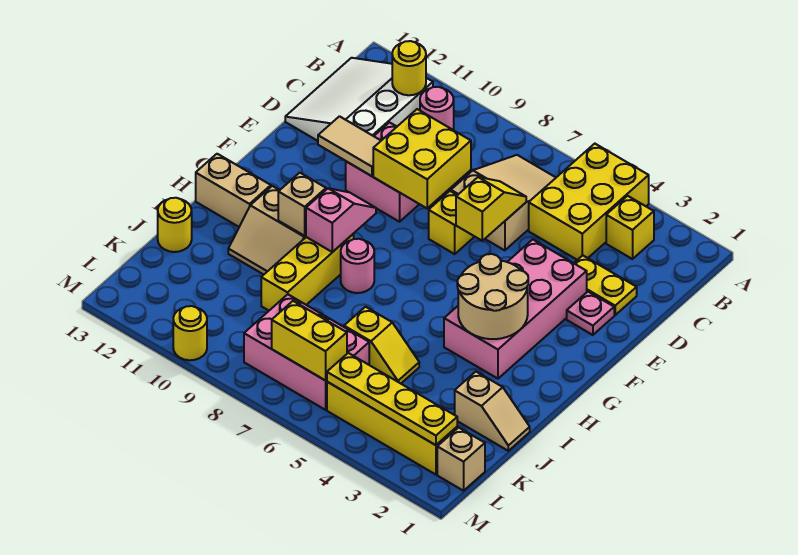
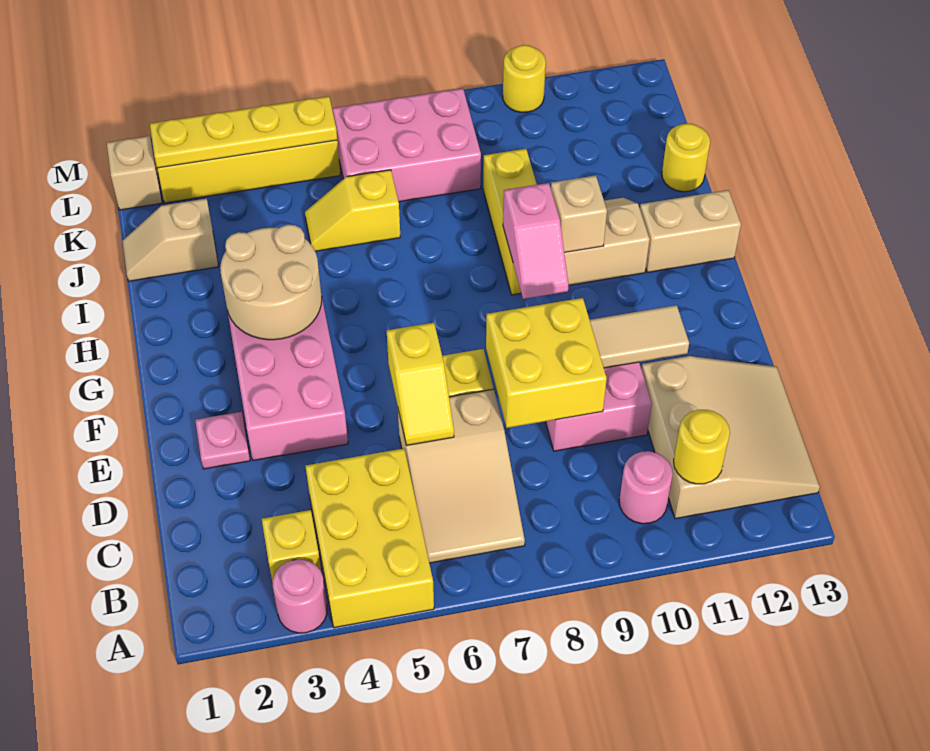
white slope B11:D13 level 1 top 11 -> tan slope B11:D13 level 1 top 11
yellow plate D2:D3 level 1 -> none
pink round brick H8 level 1 -> pink round brick A3 level 1
yellow brick L6:L7 level 2 -> none

